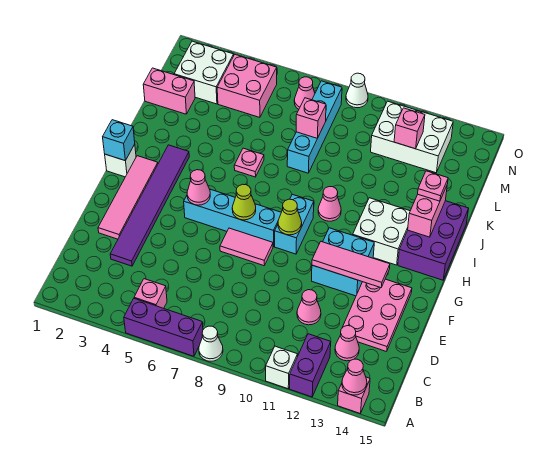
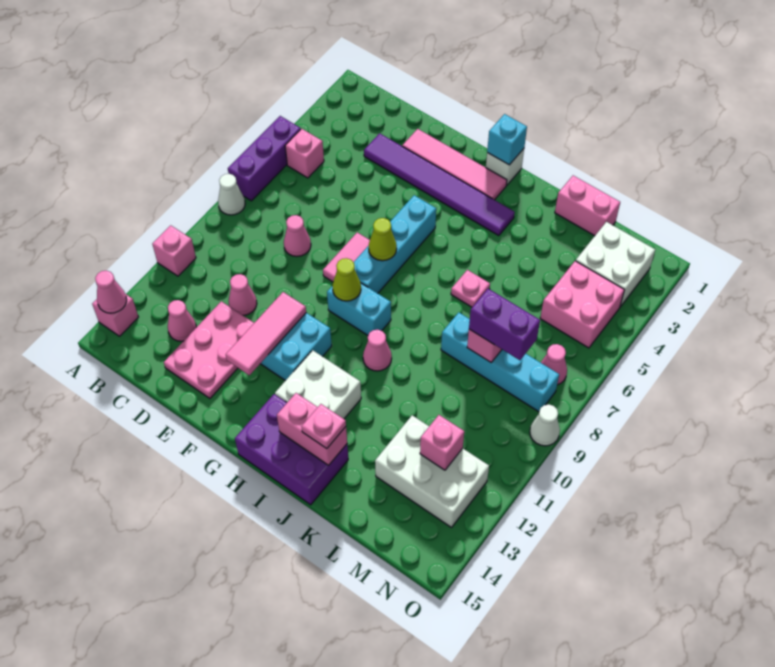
white brick A11 level 1 -> pink brick A11 level 1
purple brick A12:B12 level 1 -> purple brick L8:M8 level 3
pink plate D13:F14 level 1 -> pink plate D12:E14 level 1
pink cone G5 level 2 -> pink cone D8 level 1
pink brick L1:L2 level 1 -> pink brick K1:L1 level 1
white brick M11:N13 level 1 -> white brick L12:N13 level 1

